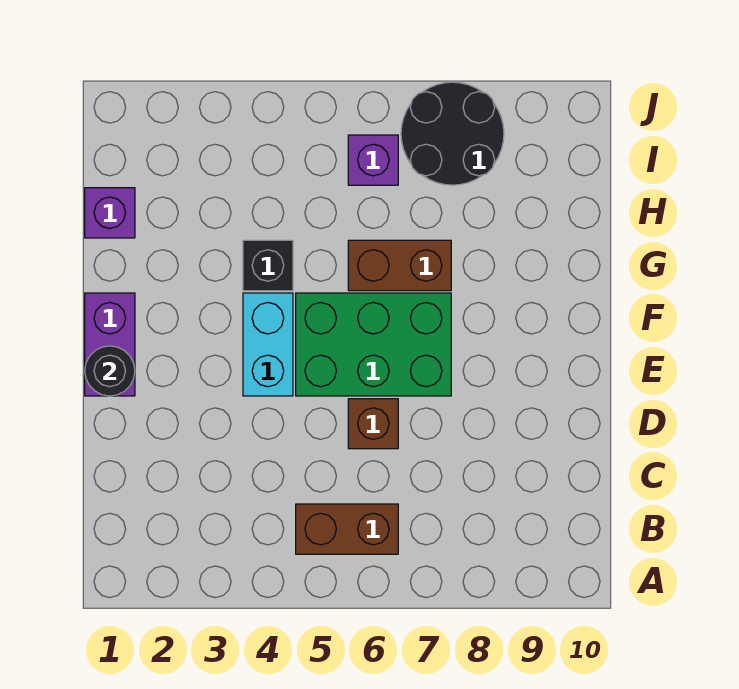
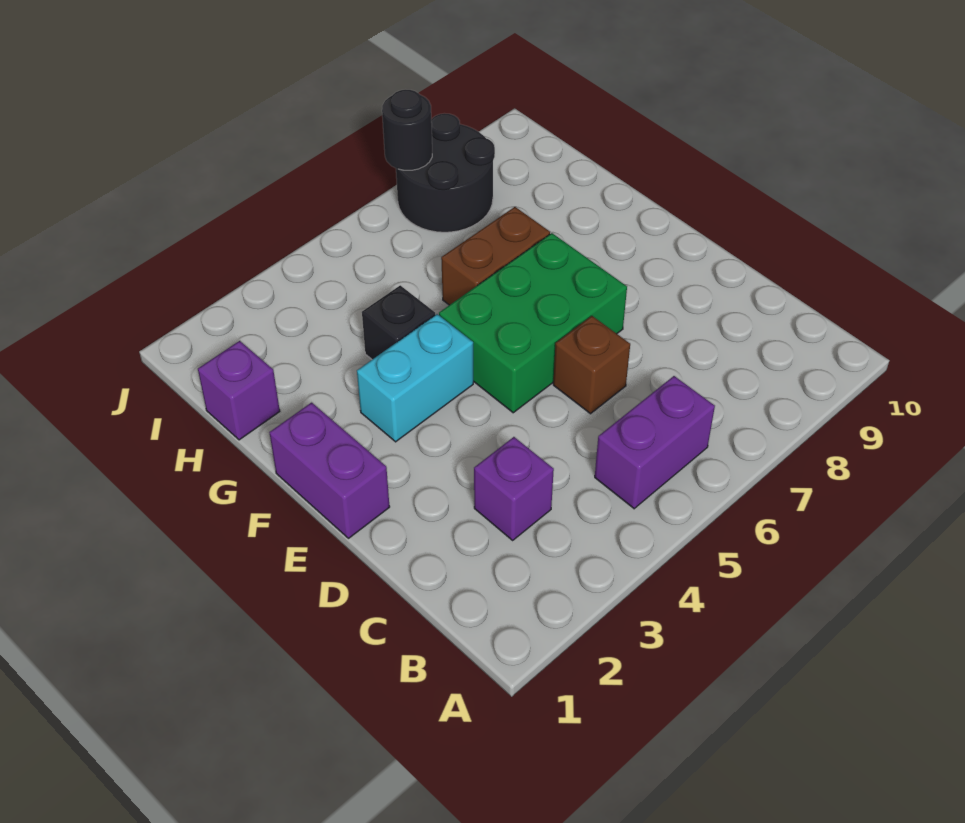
brown brick B5:B6 level 1 -> purple brick B5:B6 level 1
black round brick E1 level 2 -> black round brick J7 level 2
cyan brick E4:F4 level 1 -> cyan brick F3:F4 level 1
purple brick I6 level 1 -> purple brick C3 level 1

